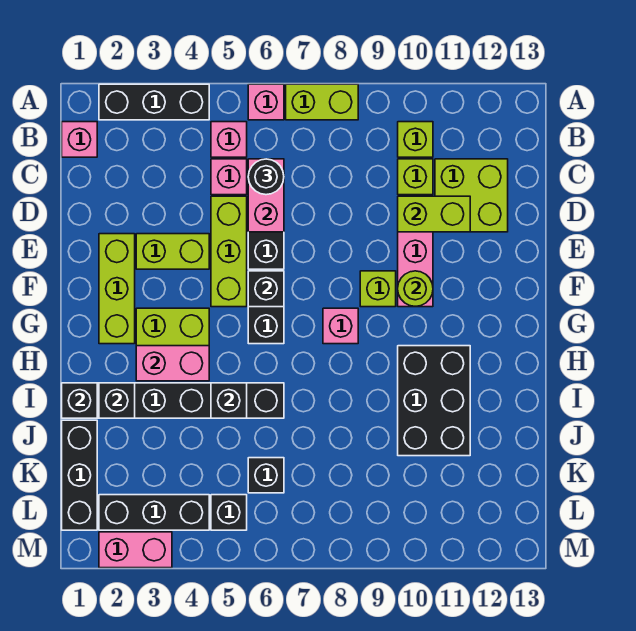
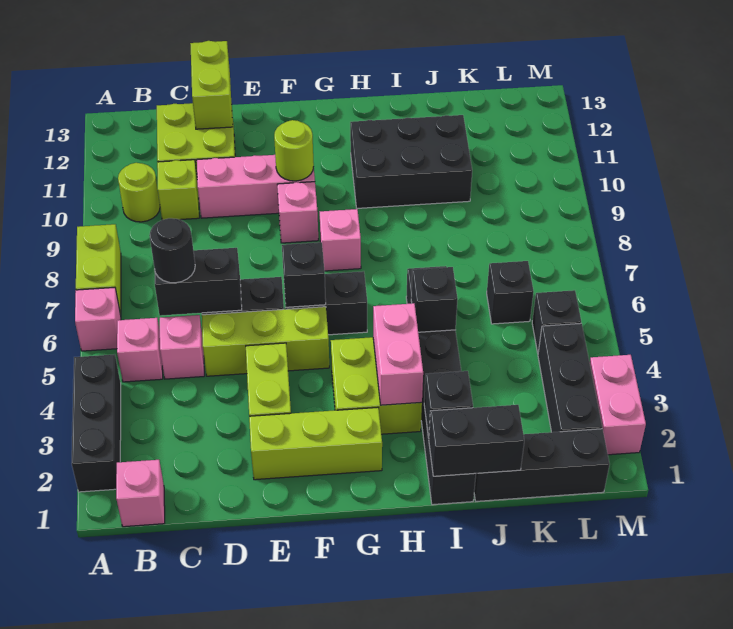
lime brick B10 level 1 -> lime round brick B10 level 1
pink brick C6:D6 level 2 -> black brick C6:D6 level 2
lime brick D10:D11 level 2 -> lime brick D12:D13 level 2
lime brick F9 level 1 -> pink brick F9 level 1
black brick I1 level 2 -> black brick I1:J1 level 2

